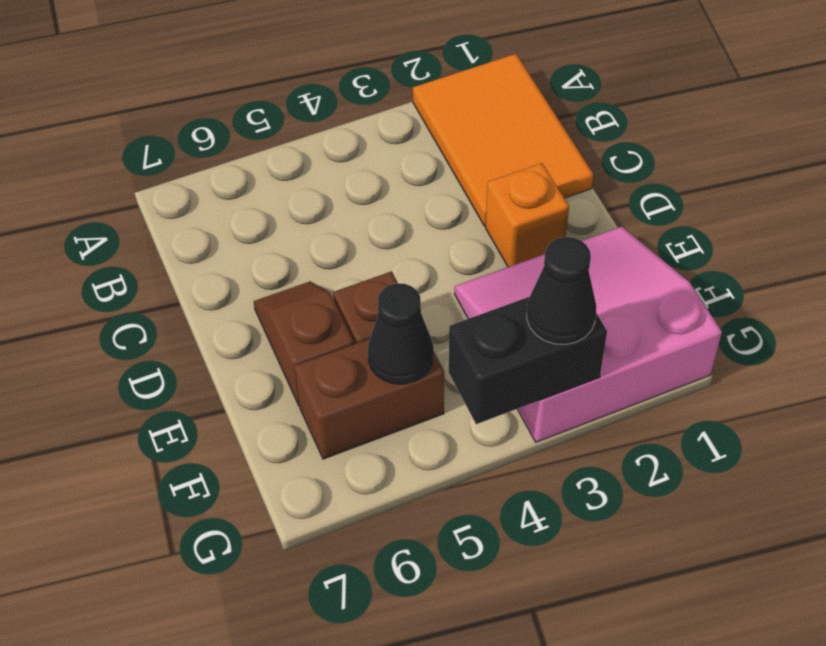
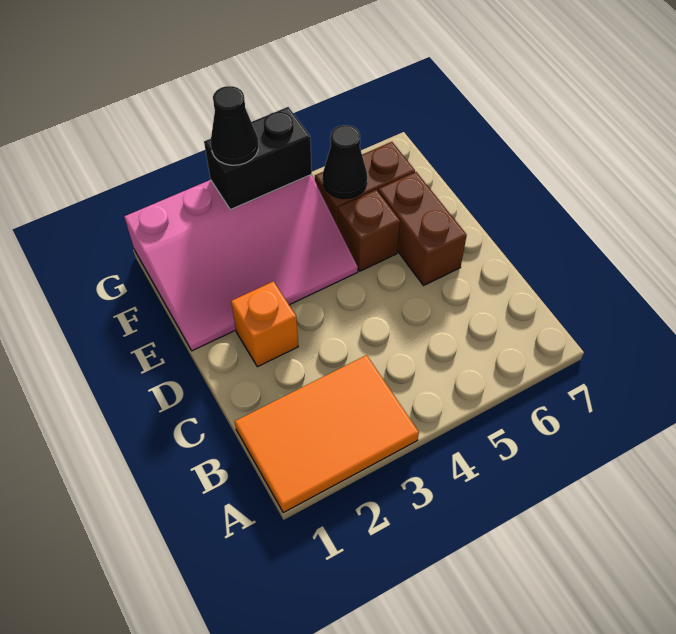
orange tile A1:C2 level 1 -> orange tile A1:B3 level 1
brown slope D6:E6 level 1 top E -> brown brick D6:E6 level 1
pink slope E1:G3 level 1 top G -> pink slope E1:G4 level 1 top G

